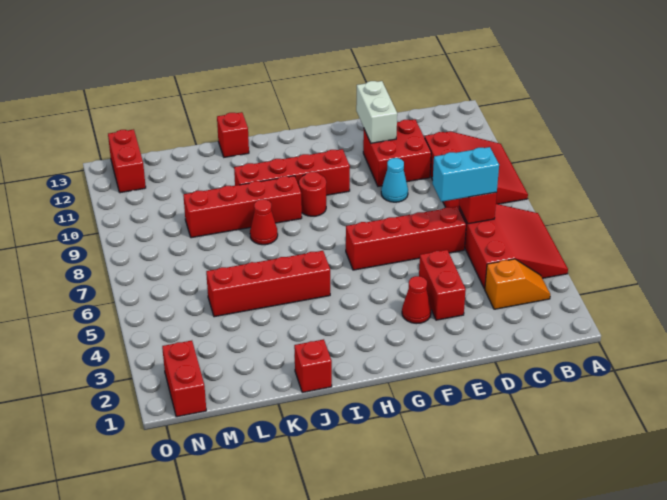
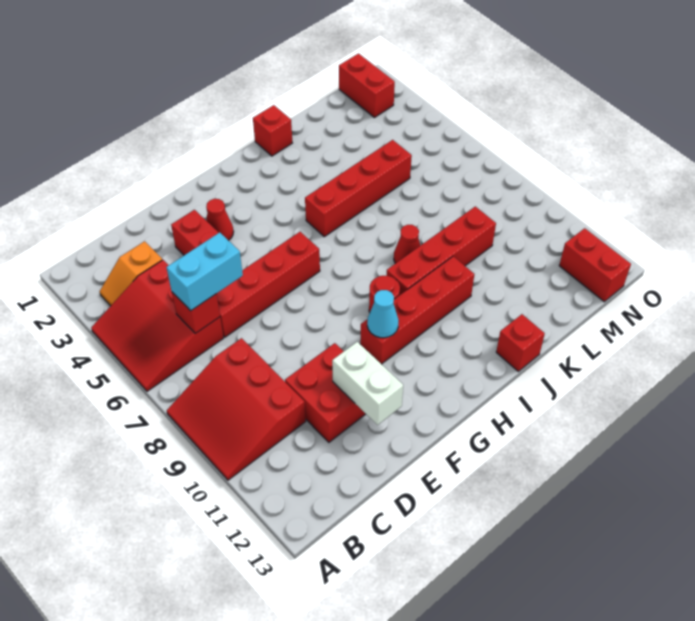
cyan cone E9 level 1 -> cyan cone G10 level 2

